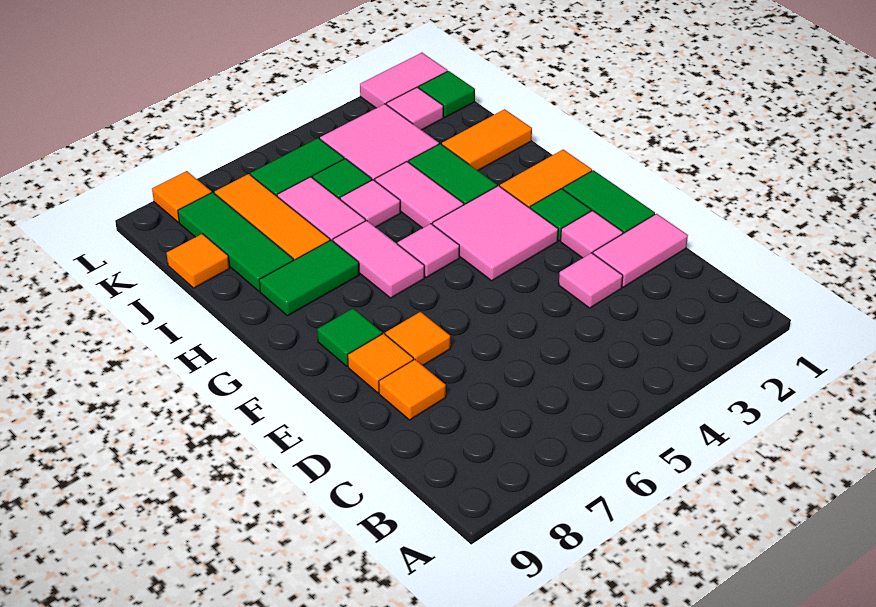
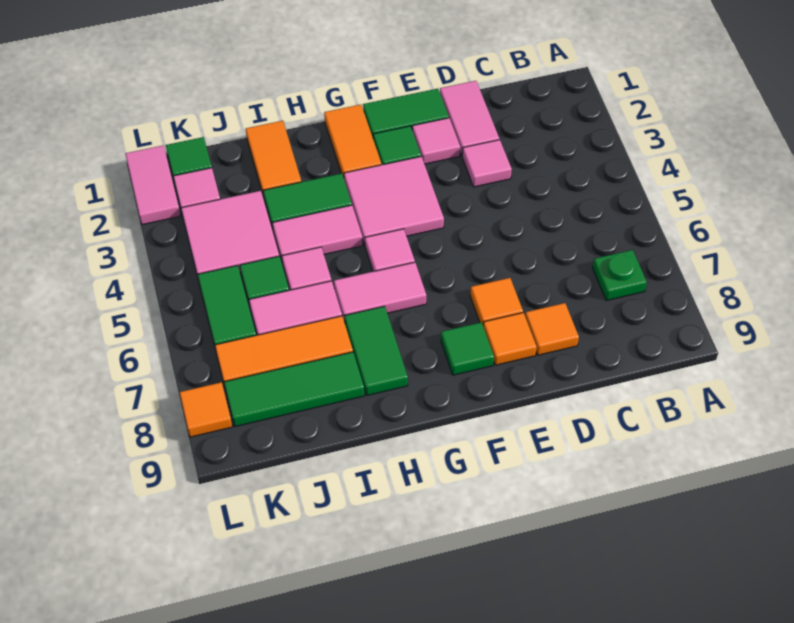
none -> green plate B7 level 1
orange tile J9 level 1 -> none

